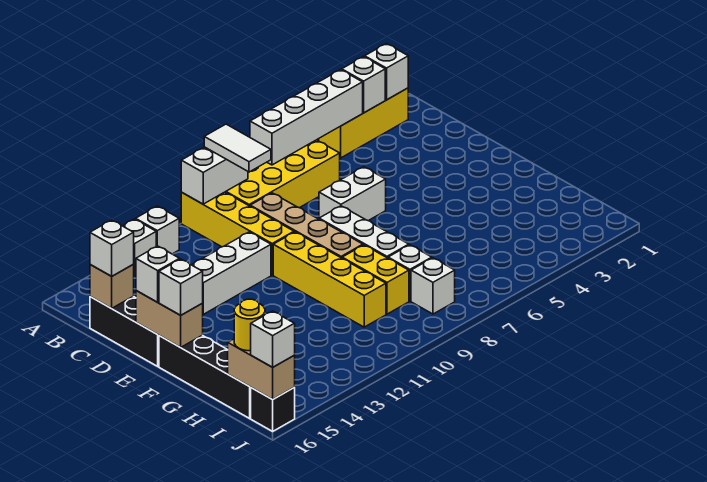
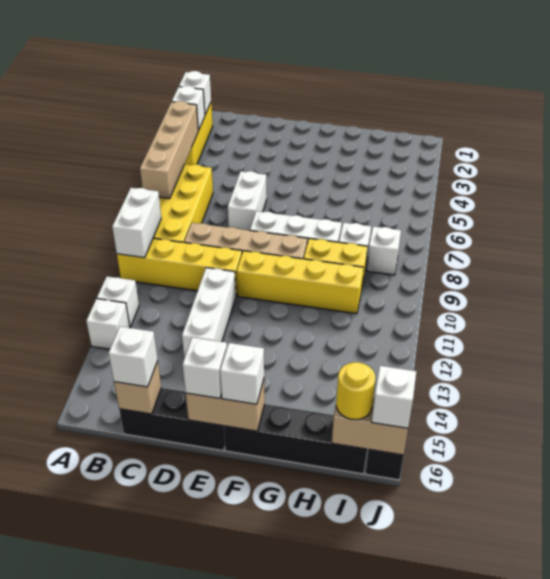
white brick A4:A7 level 2 -> tan brick A4:A7 level 2
white tile A9:B9 level 3 -> none

